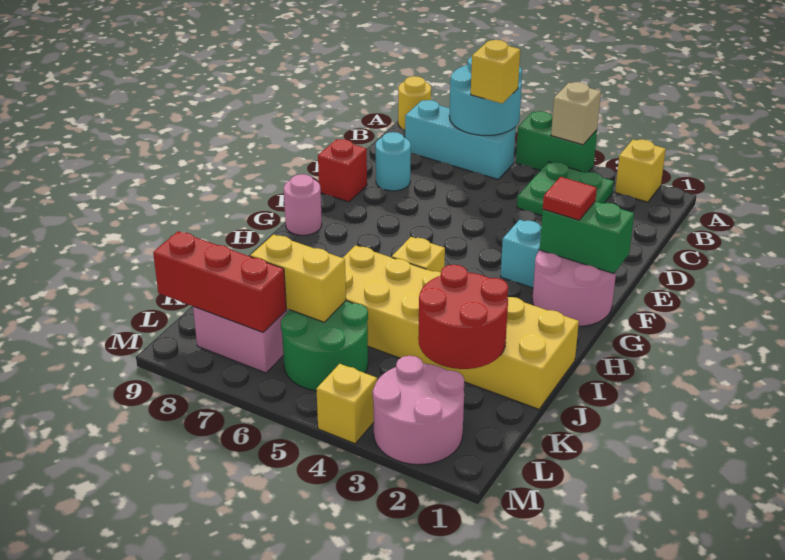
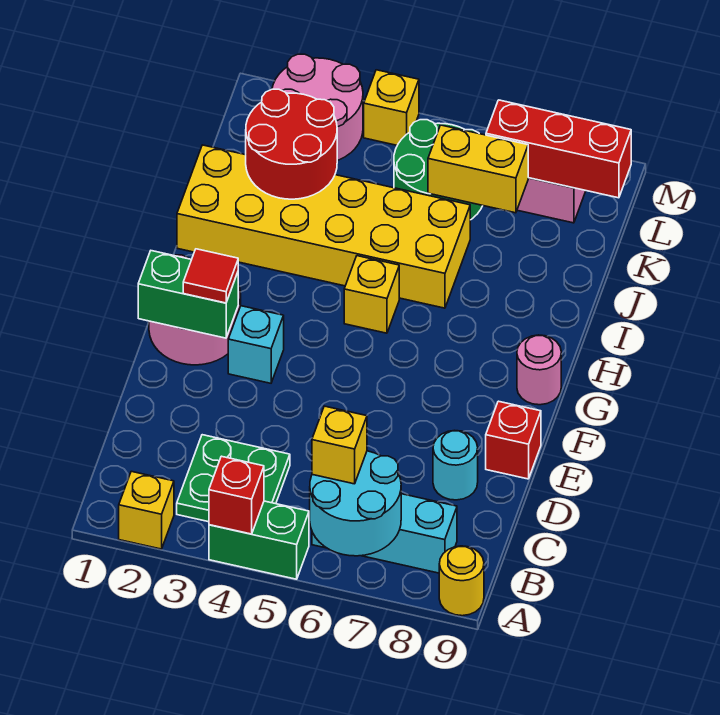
tan brick A4 level 2 -> red brick A4 level 2

